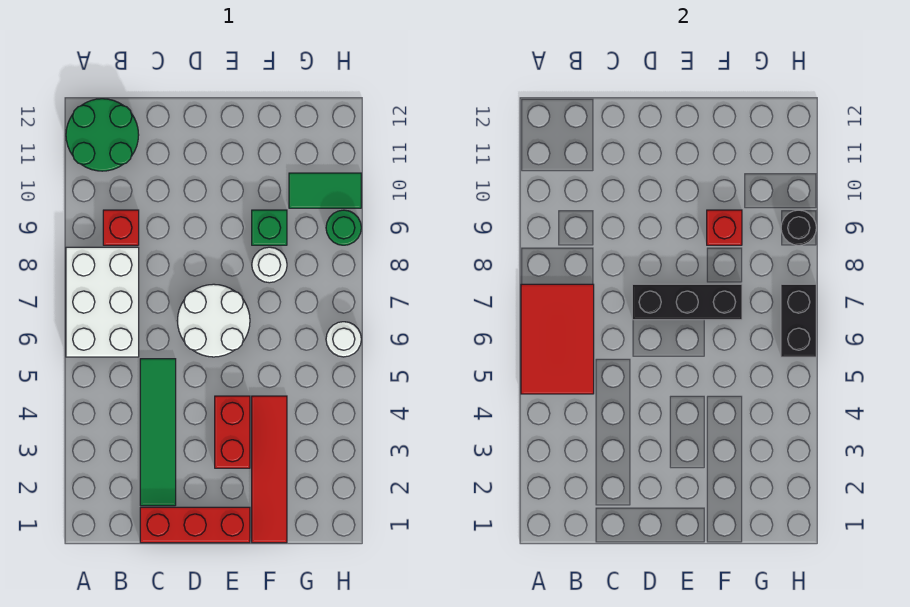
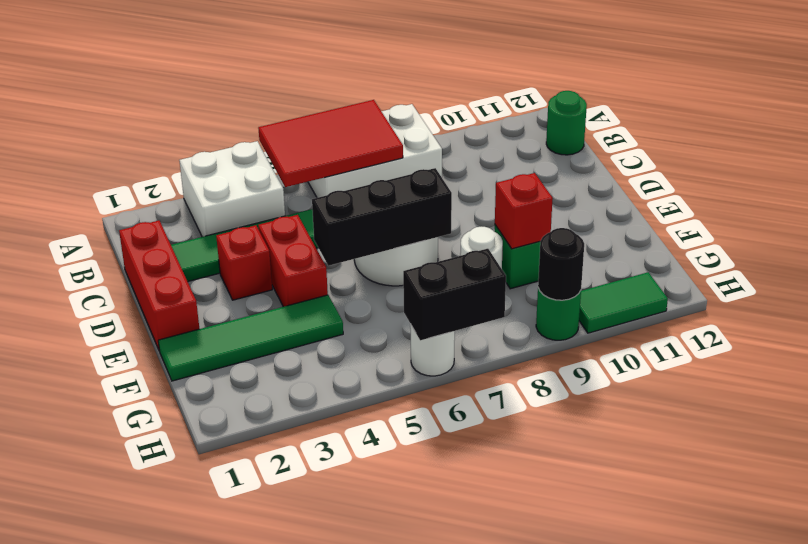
none -> white brick A3:B4 level 1
green round brick A11:B12 level 1 -> green round brick B12 level 1
red brick B9 level 1 -> red brick D3 level 1
black brick D7:F7 level 2 -> black brick E5:E7 level 2
red brick E3:E4 level 1 -> red brick D4:E4 level 1
red tile F1:F4 level 1 -> green tile F1:F4 level 1
green tile G10:H10 level 1 -> green tile H10:H11 level 1

